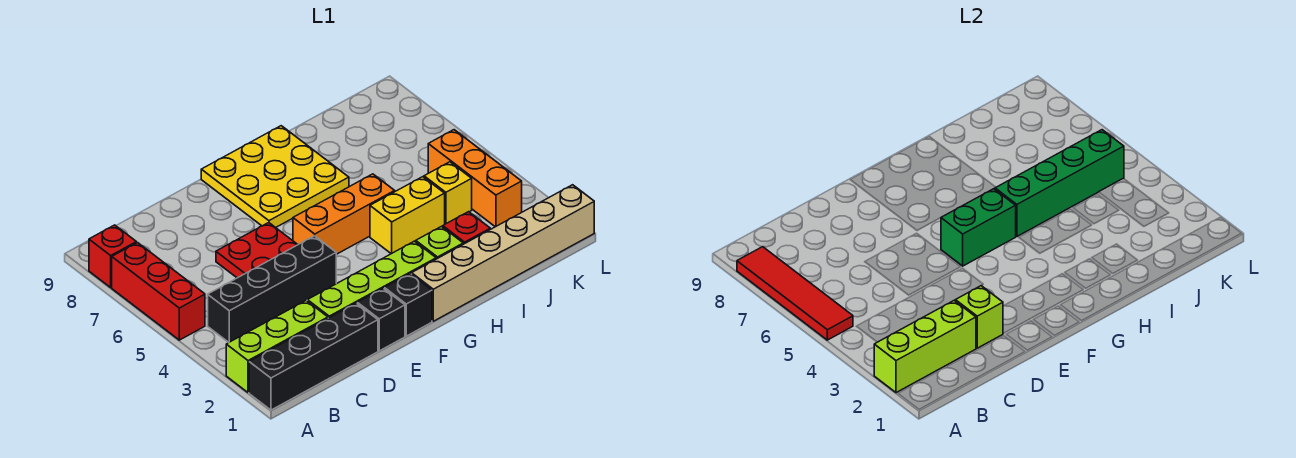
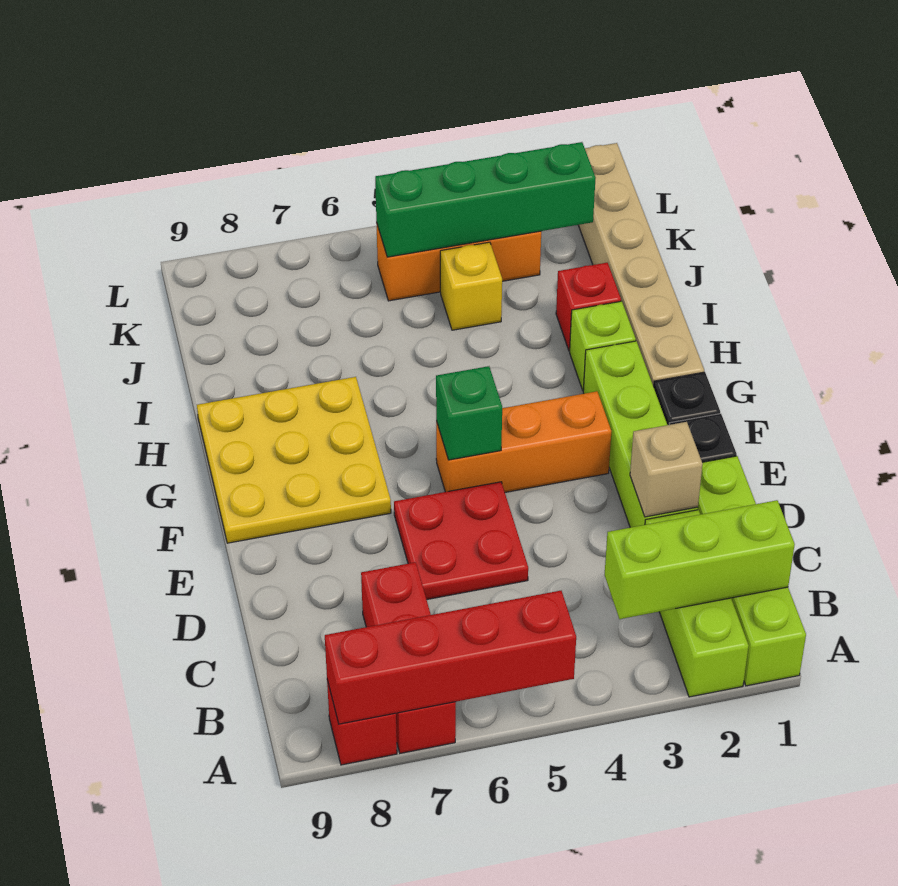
black brick A1:D1 level 1 -> lime brick A1:D1 level 1
lime brick A2:C2 level 2 -> lime brick B1:B3 level 2
red brick A5:A7 level 1 -> red brick A7:C7 level 1
red tile A5:A8 level 2 -> red brick A5:A8 level 2
black brick B4:E4 level 1 -> none
lime brick D2 level 2 -> tan brick D2 level 2
orange brick F5:H5 level 1 -> orange brick F3:F5 level 1
green brick F5:G5 level 2 -> green brick F5 level 2
yellow brick H4:I4 level 1 -> none
green brick H5:K5 level 2 -> green brick K2:K5 level 2

